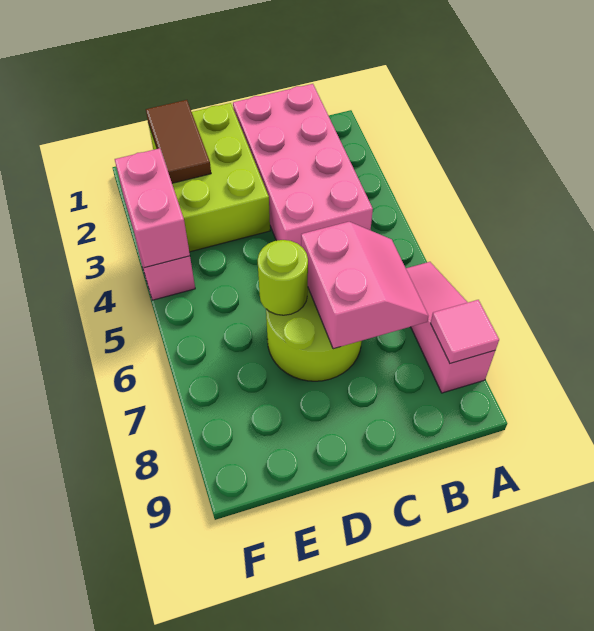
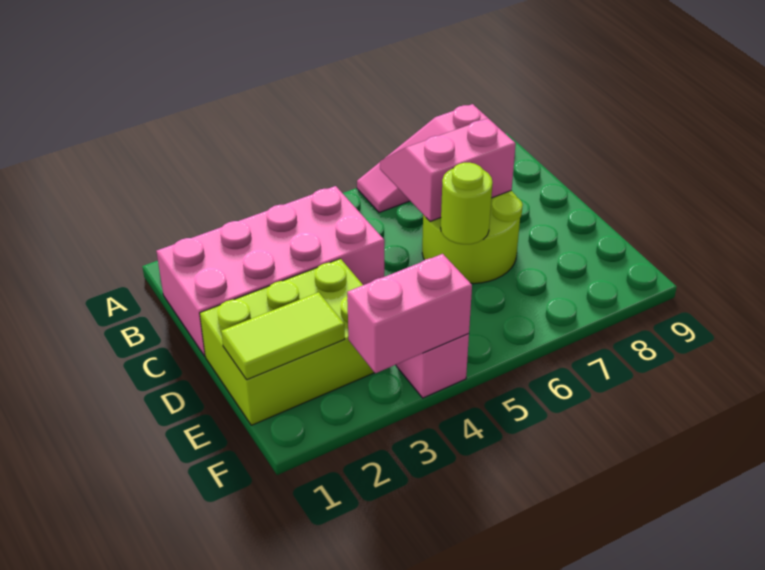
pink tile A8 level 2 -> none
brown tile E1:E2 level 2 -> lime tile E1:E2 level 2

